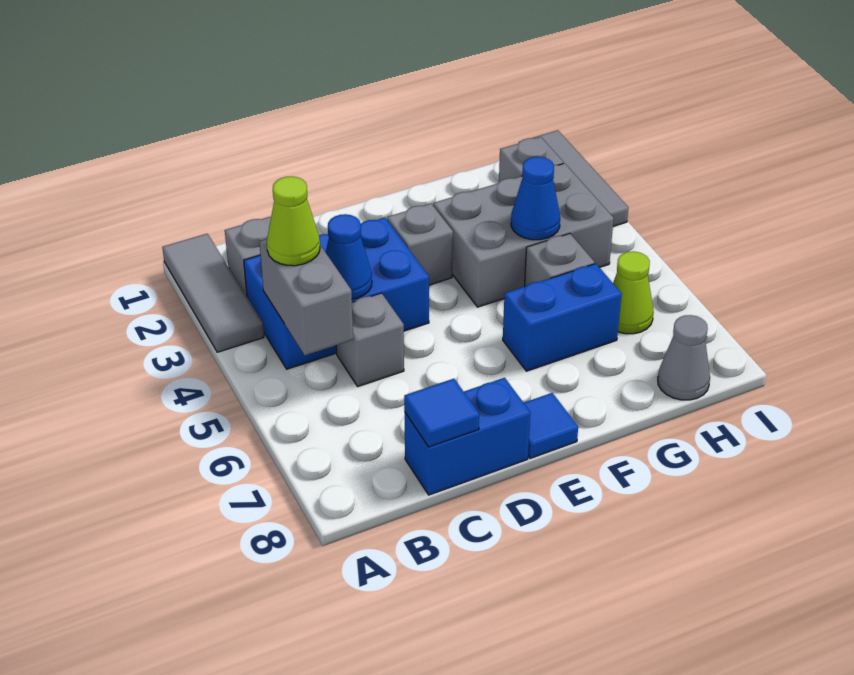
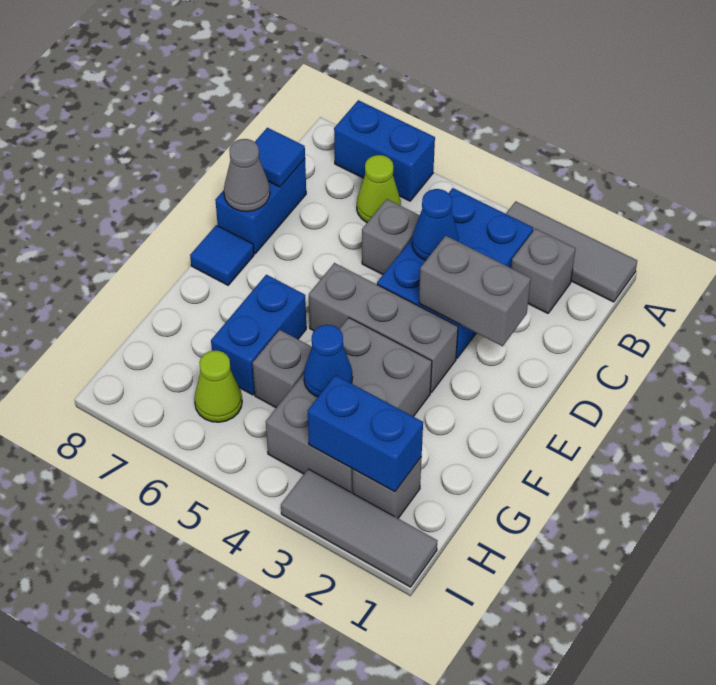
none -> blue brick A6:A7 level 1
grey brick B4:B5 level 2 -> grey brick D2:D3 level 2
lime cone B4 level 3 -> lime cone B6 level 1
grey brick E3 level 1 -> grey brick E3:E5 level 1
none -> blue brick H2:H3 level 2
grey cone H8 level 1 -> grey cone D8 level 2

